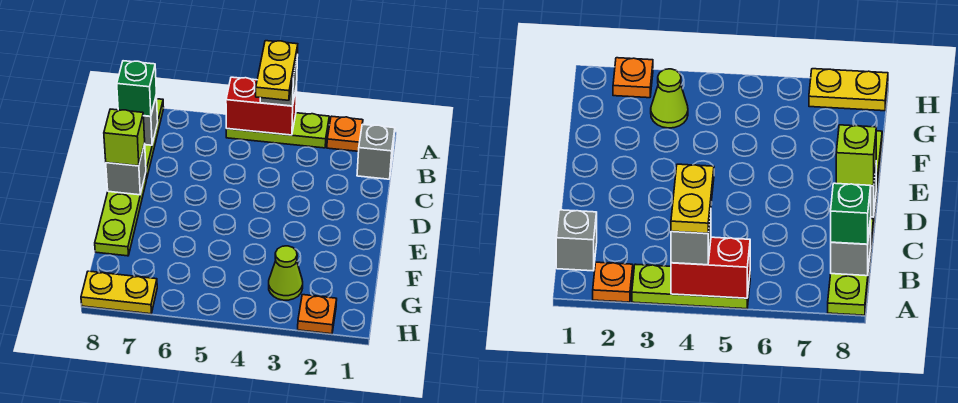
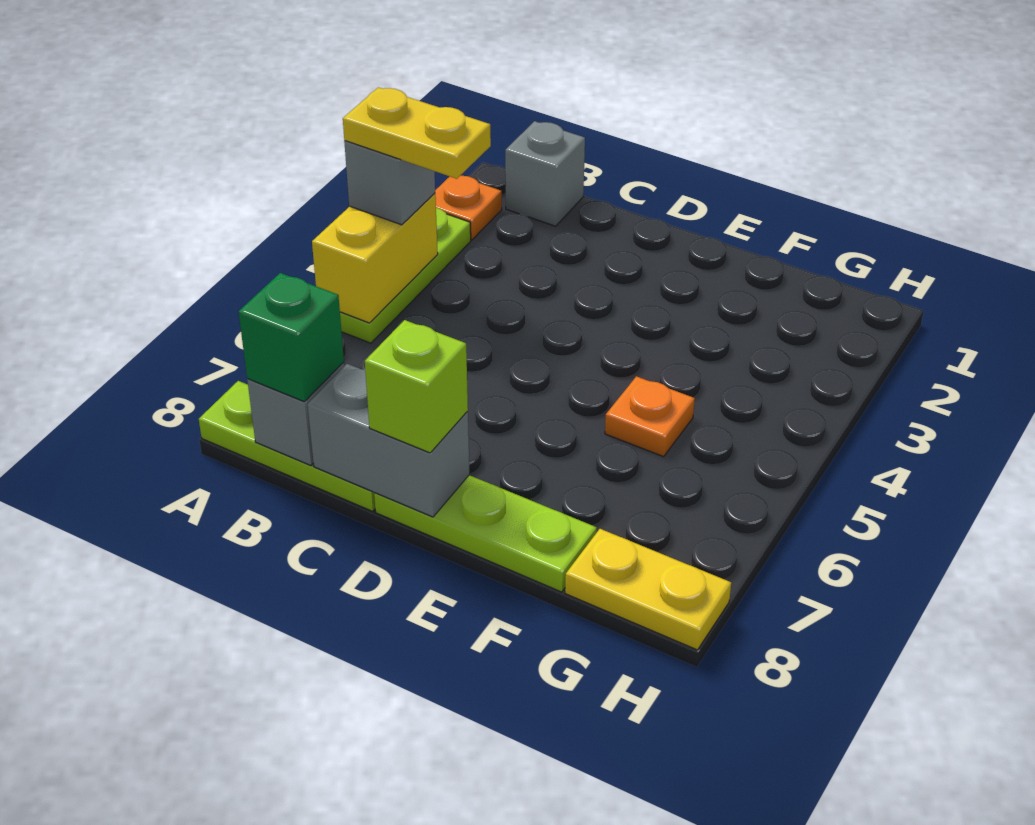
red brick A4:A5 level 2 -> yellow brick A4:A5 level 2
grey brick D8 level 2 -> grey brick C8:D8 level 2
lime cone G3 level 1 -> none
orange plate H2 level 1 -> orange plate F5 level 1
yellow plate H7:H8 level 1 -> yellow plate G8:H8 level 1

